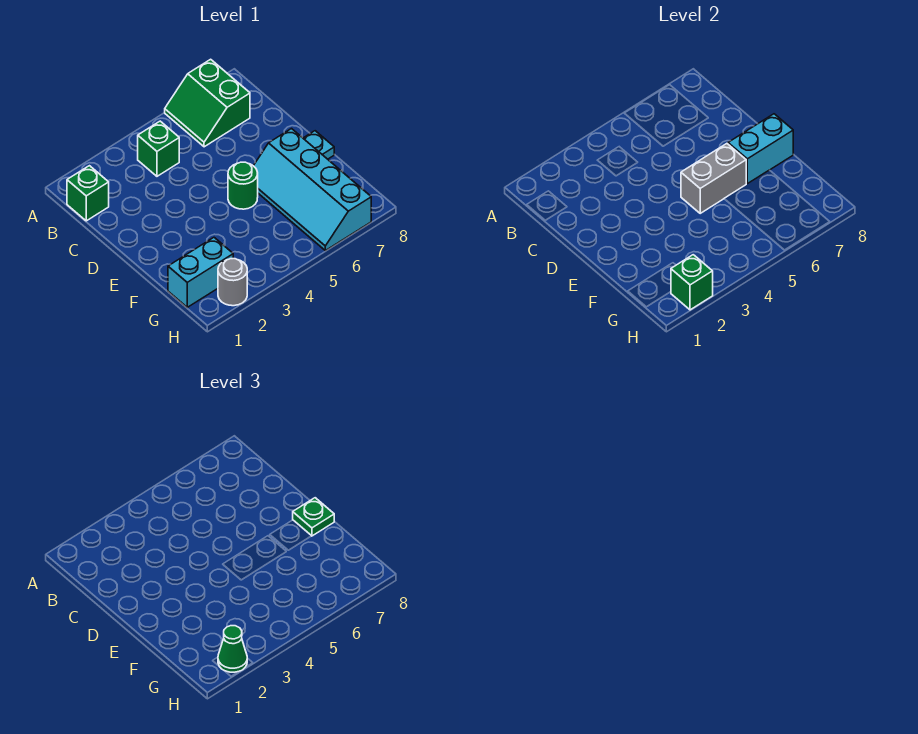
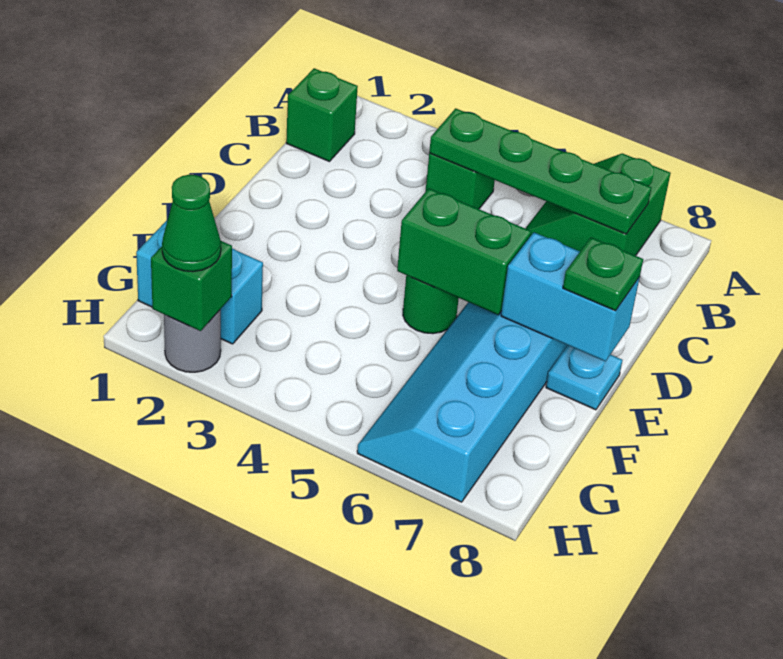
none -> green plate B4:B7 level 2
grey brick E5:E6 level 2 -> green brick E5:E6 level 2

